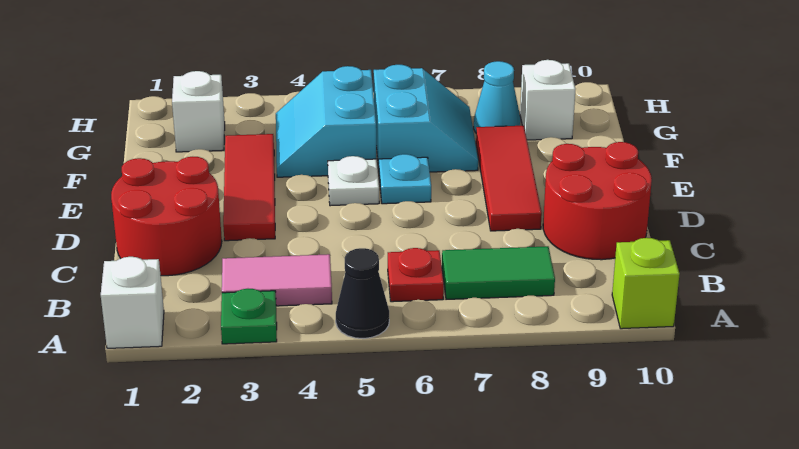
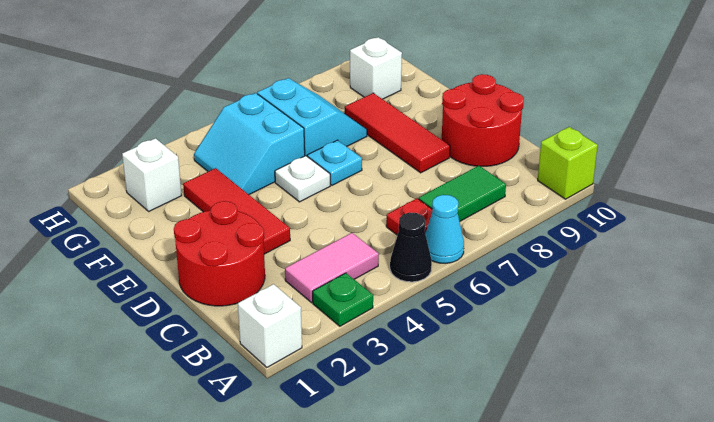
cyan cone G8 level 1 -> cyan cone A6 level 1

